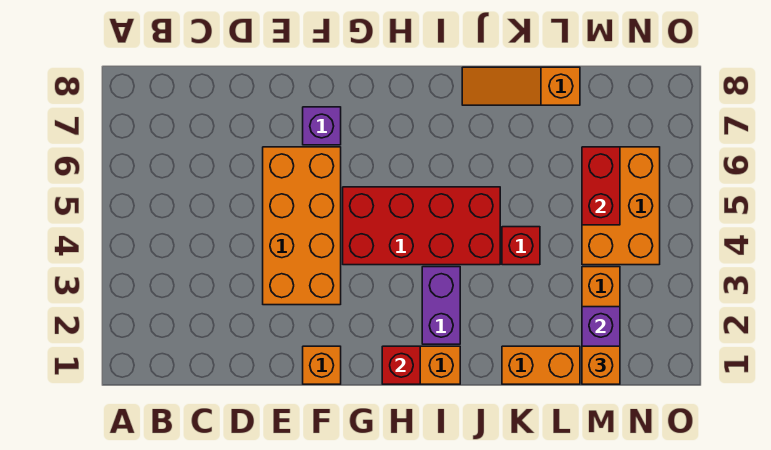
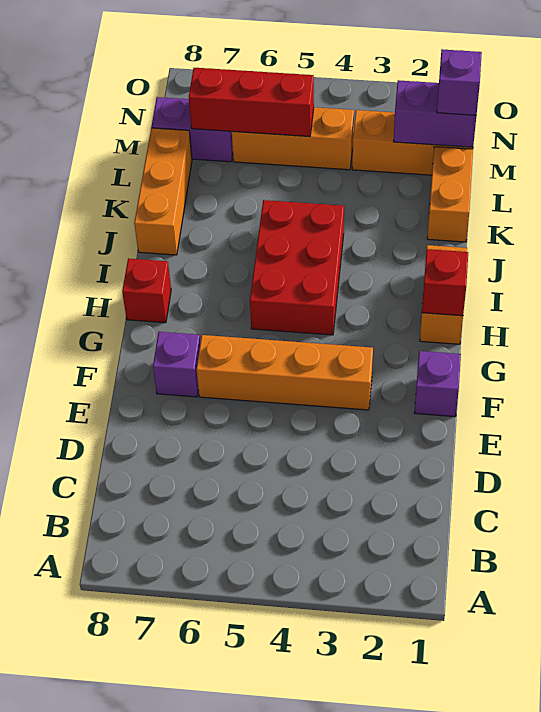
orange brick E3:F6 level 1 -> orange brick F3:F6 level 1
orange brick F1 level 1 -> purple brick F1 level 1
red brick G4:J5 level 1 -> red brick H4:J5 level 1
purple brick I2:I3 level 1 -> purple brick M7:M8 level 1
orange slope J8:L8 level 1 top L -> orange brick J8:L8 level 1
red brick K4 level 1 -> red brick H8 level 1
orange brick M1 level 3 -> purple brick M1 level 3
orange brick M4:N6 level 1 -> orange brick M4:M6 level 1
red brick M5:M6 level 2 -> red brick M5:M7 level 2

